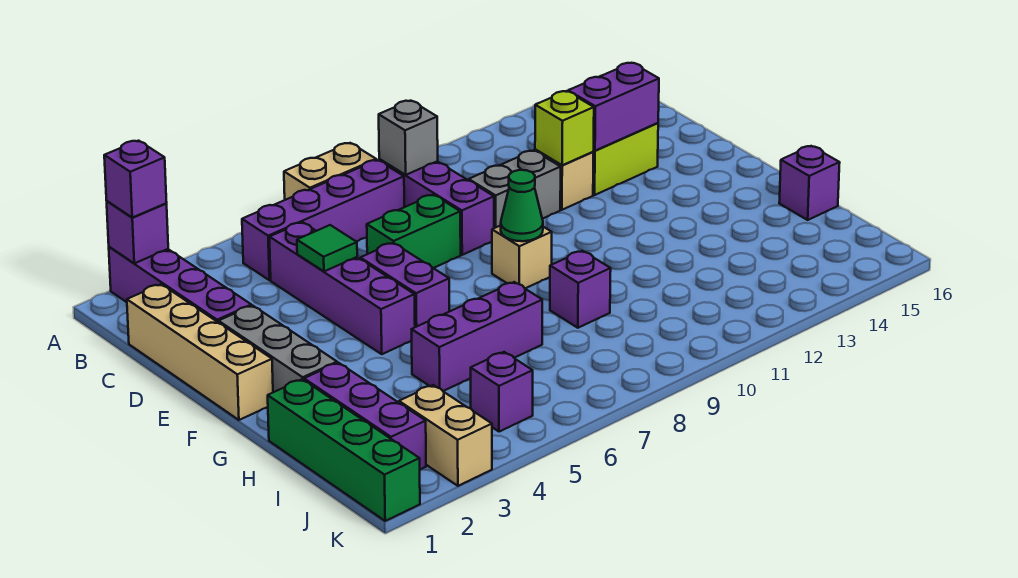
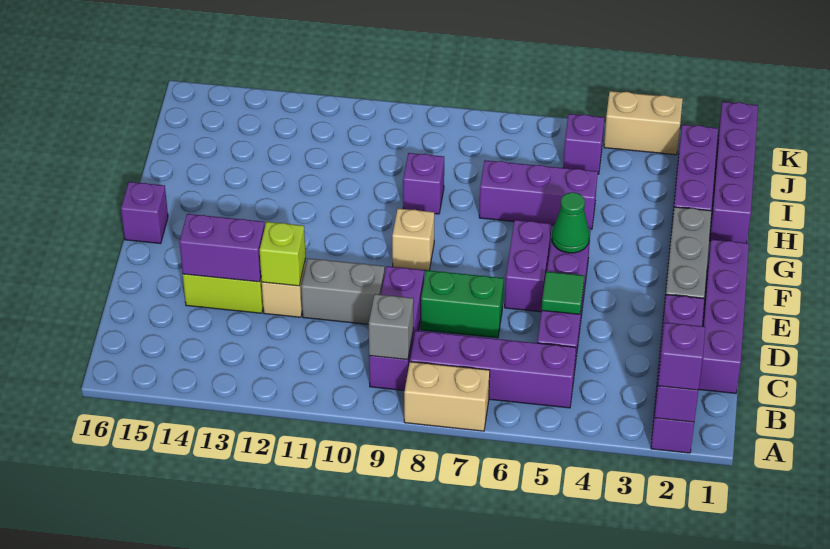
tan brick C1:F1 level 1 -> purple brick C1:F1 level 1
green cone F9 level 2 -> green cone F5 level 2
green brick H1:K1 level 1 -> purple brick H1:K1 level 1
purple brick H16 level 1 -> purple brick F16 level 1
tan brick J3:K3 level 1 -> tan brick K3:K4 level 1

